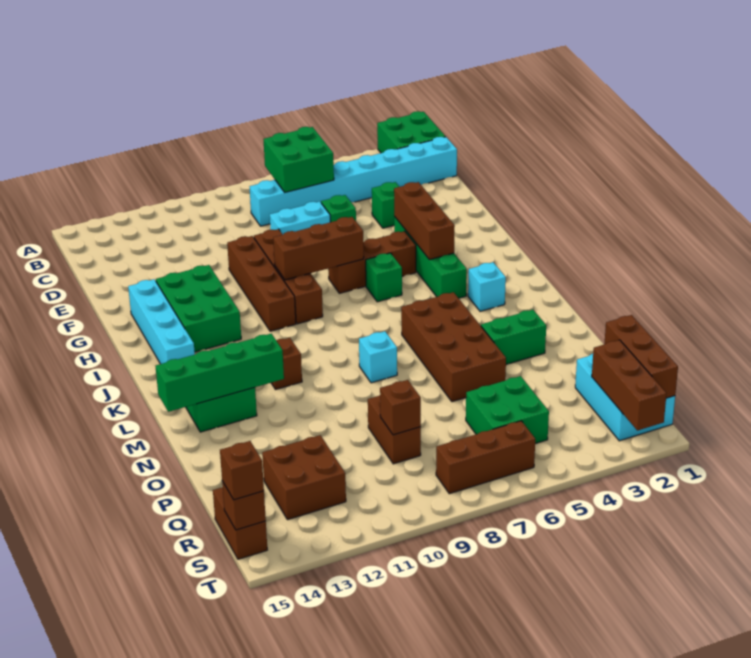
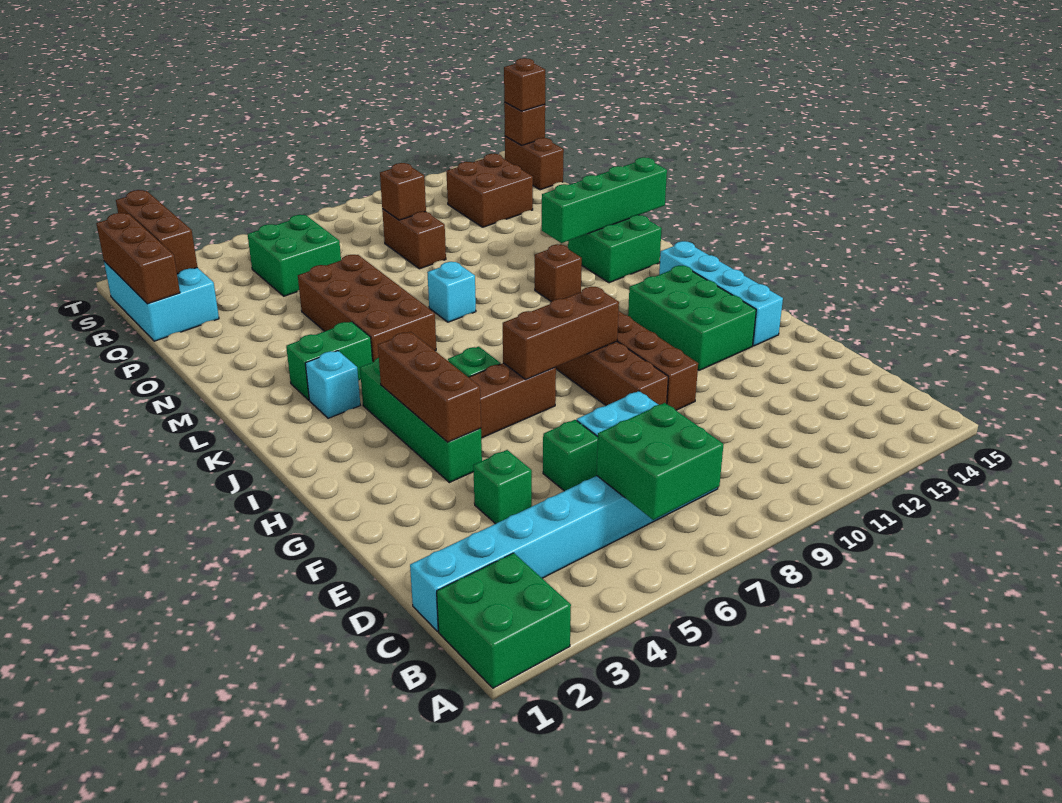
green brick N3:N4 level 1 -> green brick L3:L4 level 1
brown brick S6:S8 level 1 -> none

